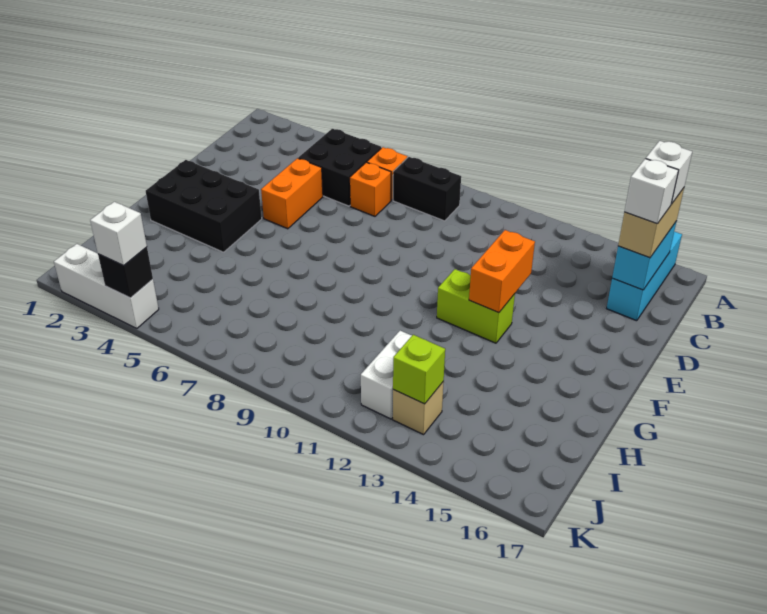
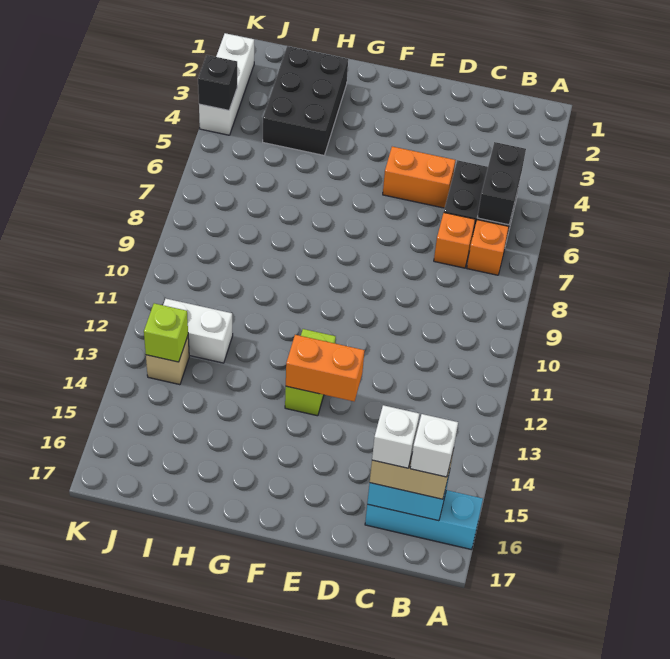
black brick B8:B9 level 1 -> black brick B5:B6 level 2
black brick F2:G4 level 1 -> black brick H2:I4 level 1
white brick K4 level 3 -> none

